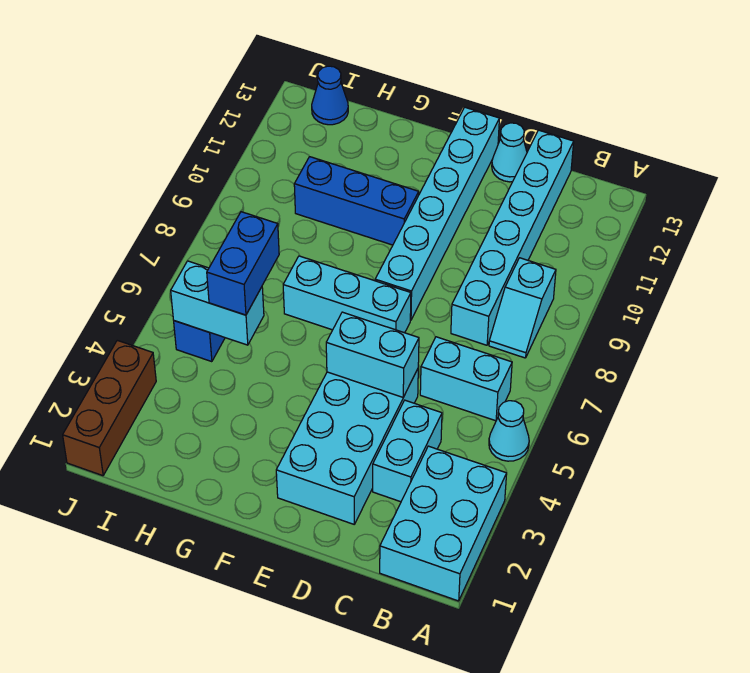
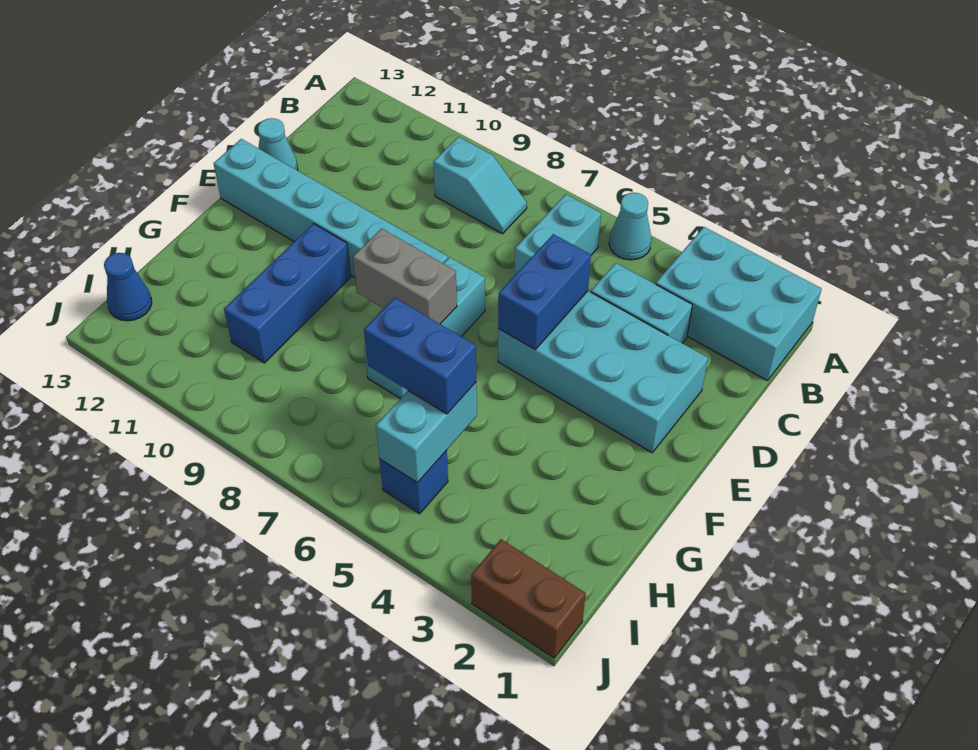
cyan brick C8:C13 level 1 -> none
cyan brick D5:E5 level 2 -> blue brick D5:E5 level 2
none -> grey brick F7:F8 level 2
brown brick J1:J3 level 1 -> brown brick J1:J2 level 1

